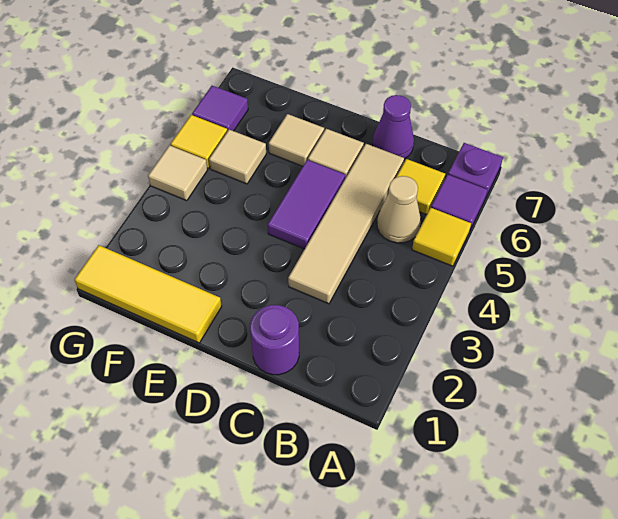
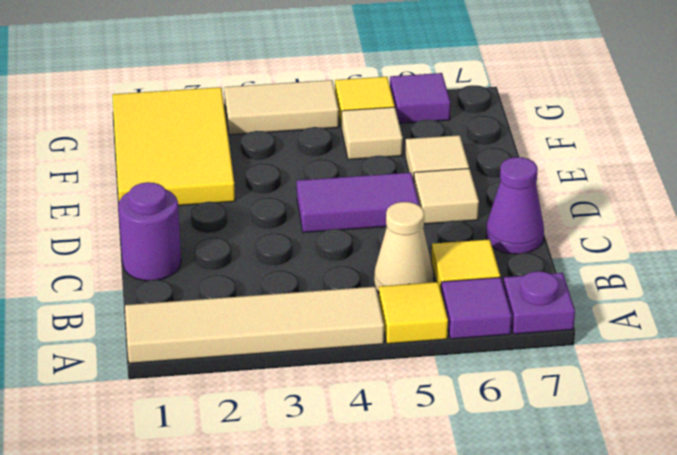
tan tile C3:C6 level 1 -> tan tile A1:A4 level 1
yellow tile E1:G1 level 1 -> yellow tile E1:G2 level 1
tan tile G4 level 1 -> tan tile G3:G4 level 1

